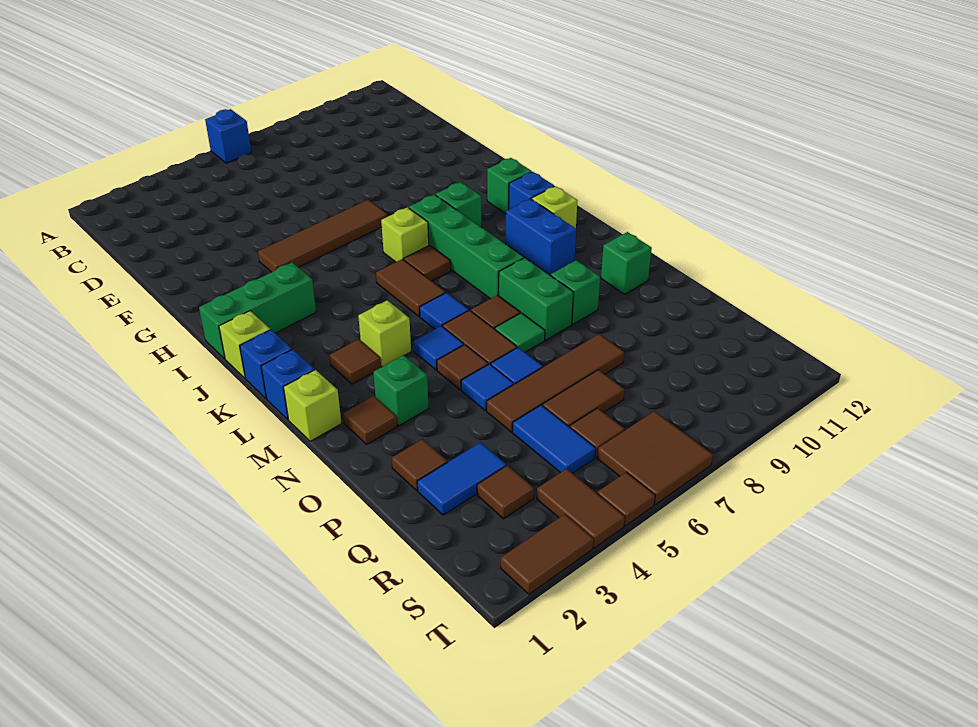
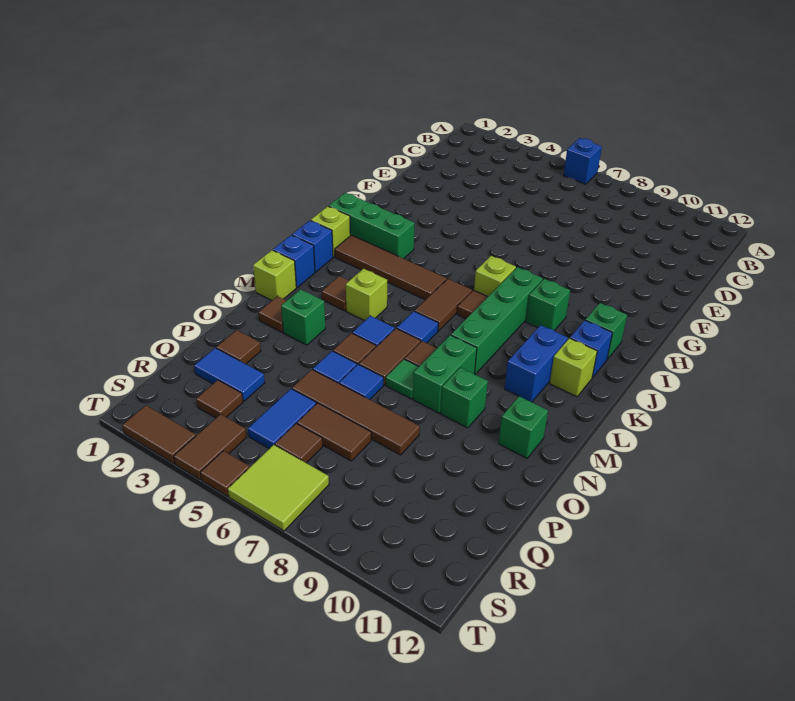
brown tile G4:G7 level 1 -> brown tile J2:J5 level 1
brown tile S6:T7 level 1 -> lime tile S6:T7 level 1

